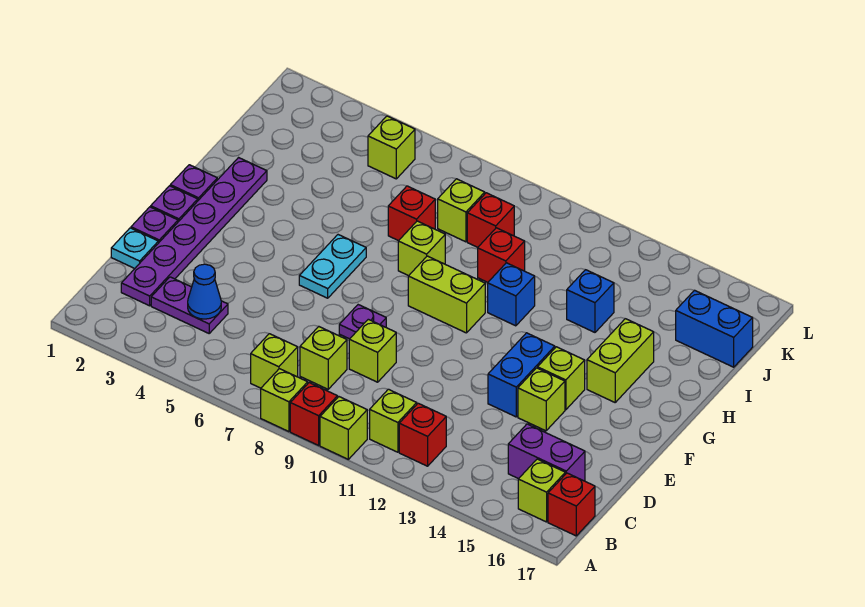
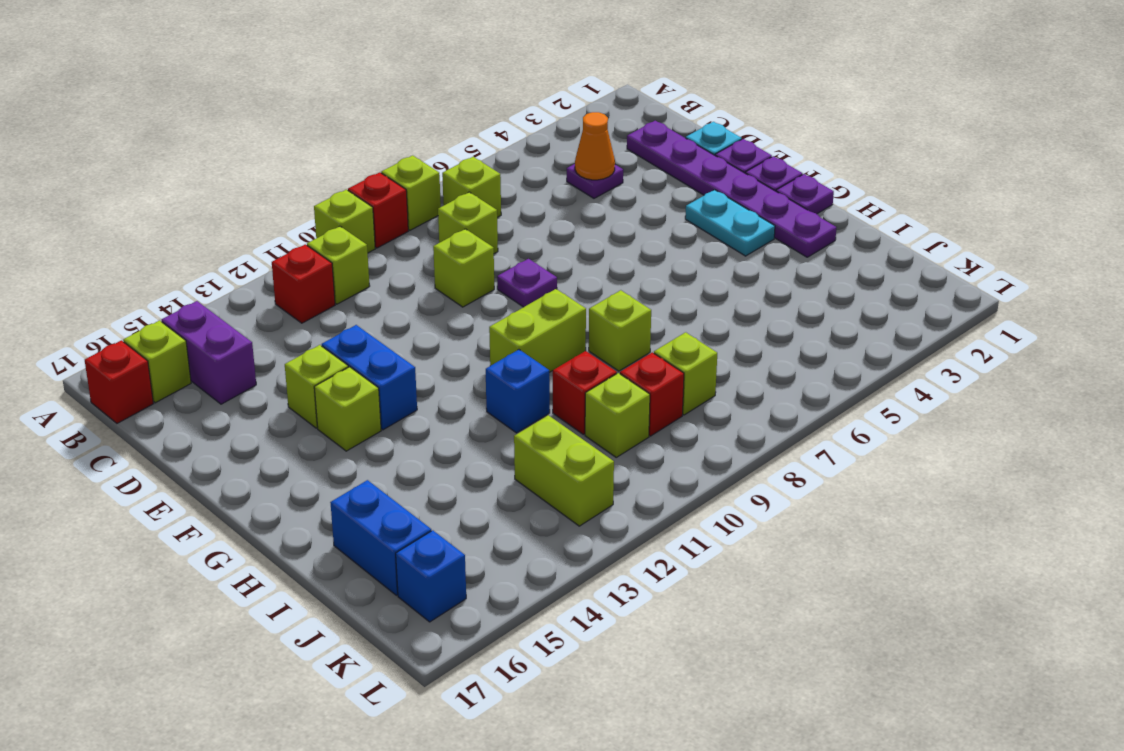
purple plate C3:C4 level 1 -> purple plate C4 level 1
blue cone C4 level 2 -> orange cone C4 level 2
purple brick C15:C16 level 1 -> purple brick B15:C15 level 1
cyan plate F6:G6 level 1 -> cyan plate F3:G3 level 1
lime brick G15:H15 level 1 -> lime brick J12:K12 level 1
red brick I7 level 1 -> none
blue brick I13 level 1 -> blue brick K16 level 1
blue brick J16:J17 level 1 -> blue brick I16:J16 level 1
lime brick K5 level 1 -> lime brick J10 level 1

